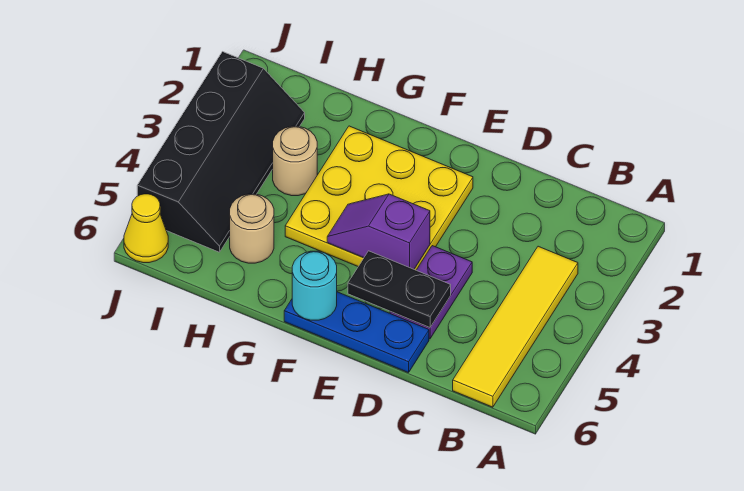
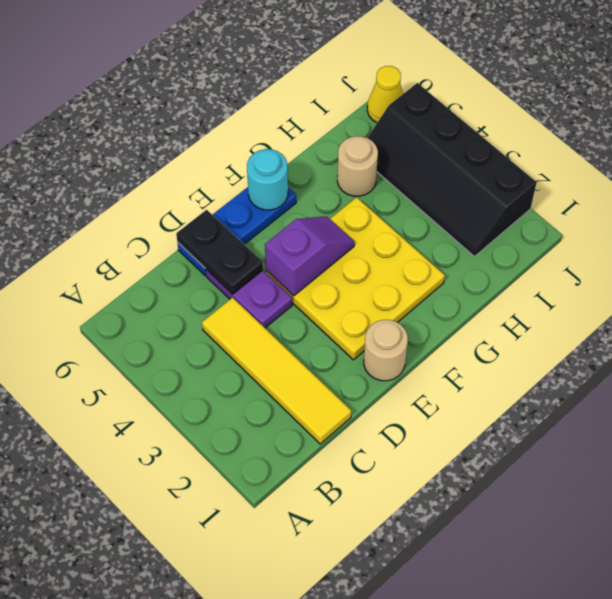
yellow tile B3:B6 level 1 -> yellow tile C1:C4 level 1
black plate D5:E5 level 2 -> black plate D5:D6 level 2
tan round brick H3 level 1 -> tan round brick E1 level 1

